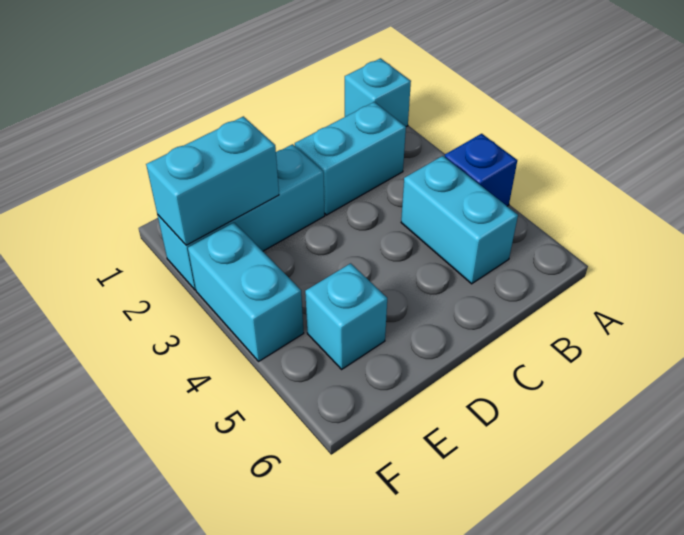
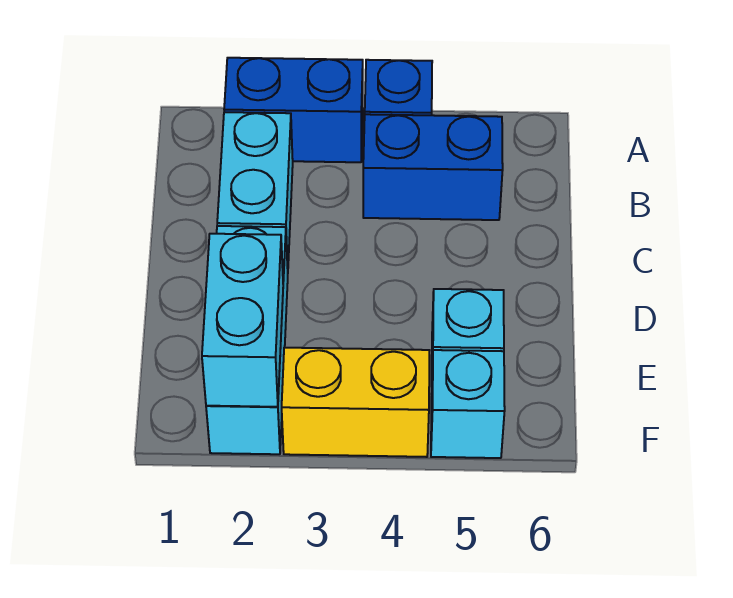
cyan brick A1 level 1 -> cyan brick F5 level 1
none -> blue brick A2:A3 level 1
cyan brick B4:B5 level 1 -> blue brick B4:B5 level 1
cyan brick F3:F4 level 1 -> yellow brick F3:F4 level 1

